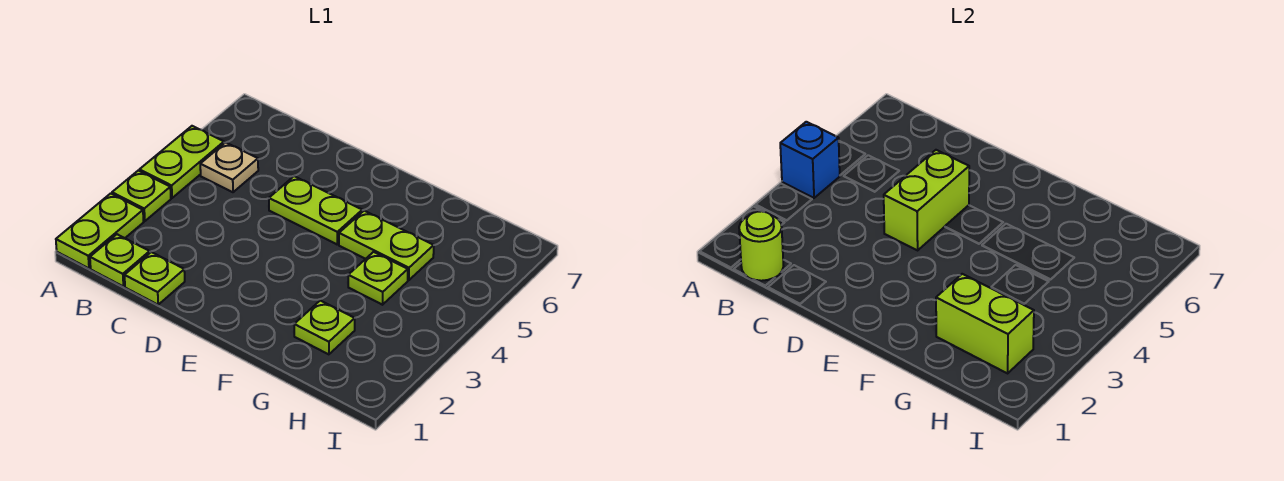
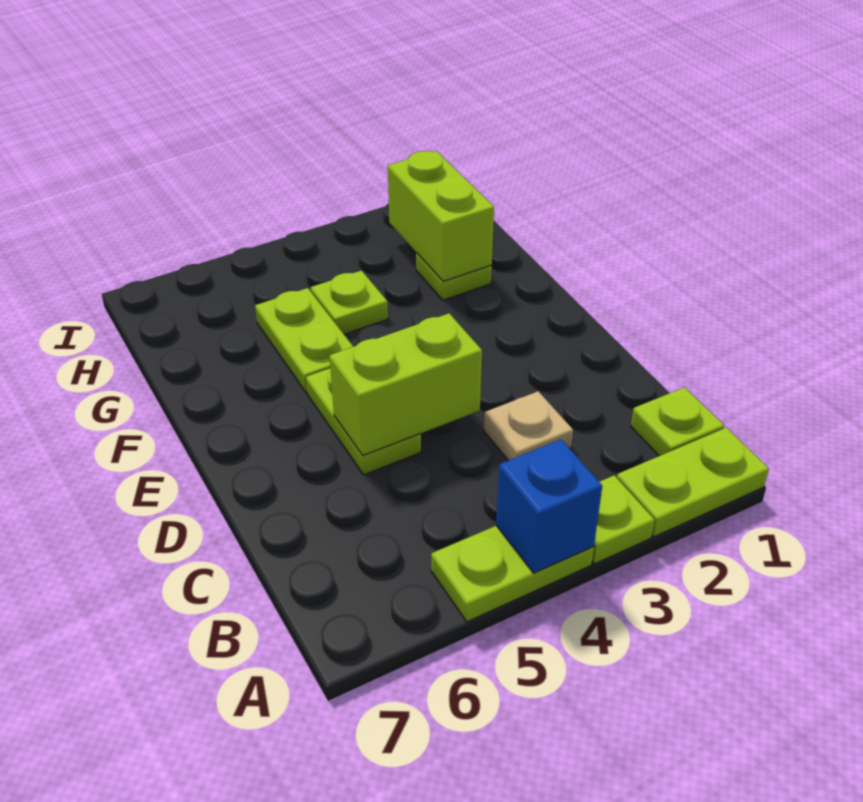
lime round brick B1 level 2 -> none
tan plate B5 level 1 -> tan plate C3 level 1
lime plate C1 level 1 -> none

